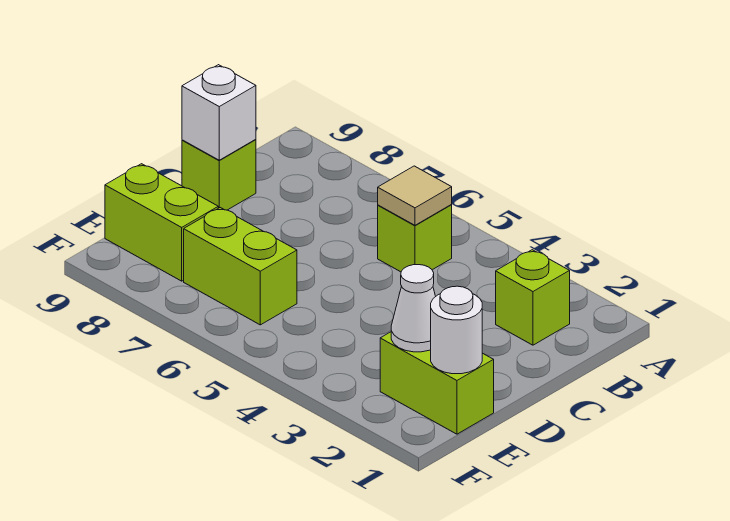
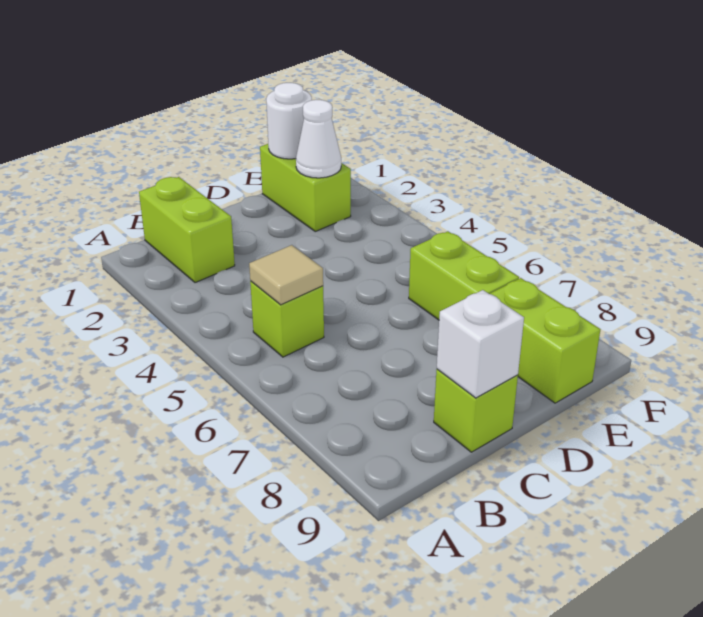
lime brick B2 level 1 -> lime brick B1:B2 level 1

